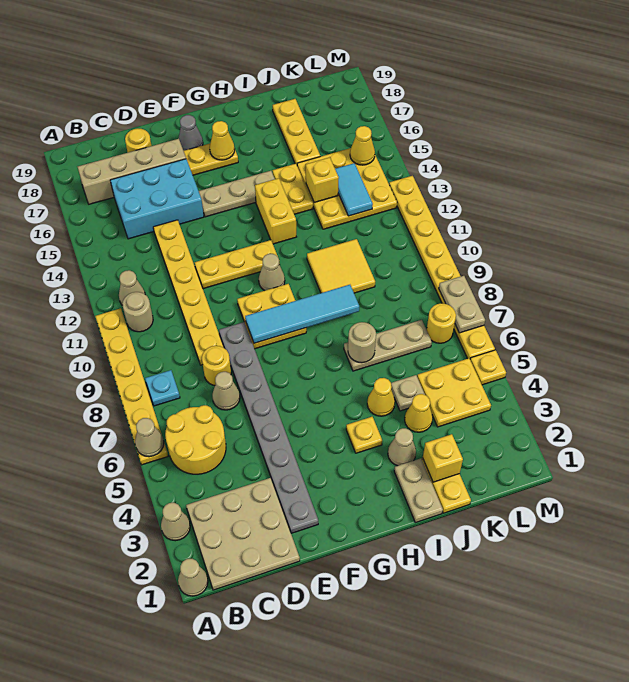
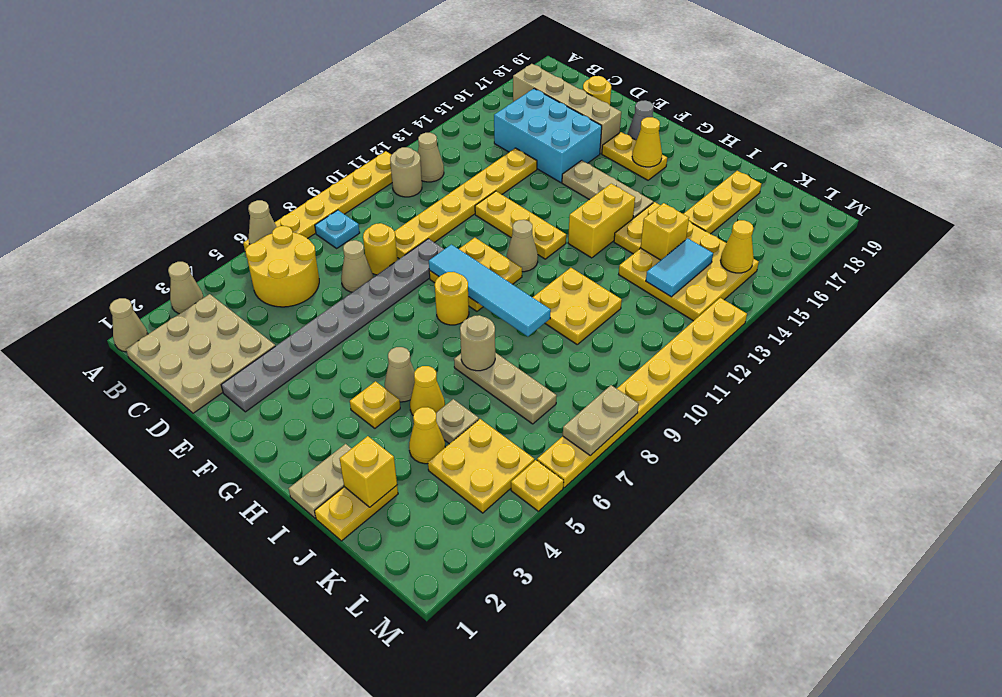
tan cone I3 level 1 -> tan cone H5 level 1
yellow tile I10:J11 level 1 -> yellow plate I10:J11 level 1
yellow round brick L7 level 1 -> yellow round brick G8 level 1

